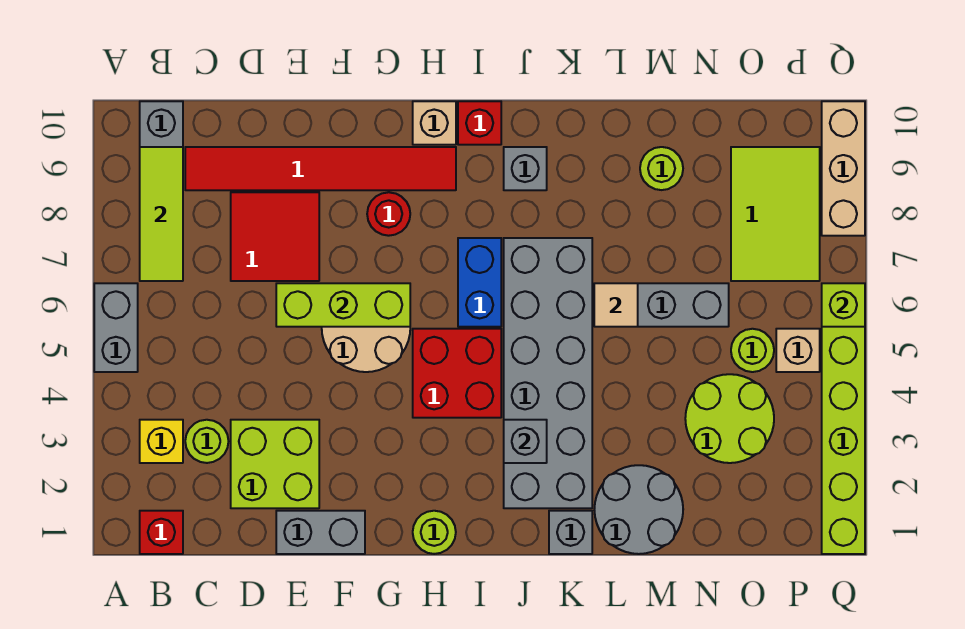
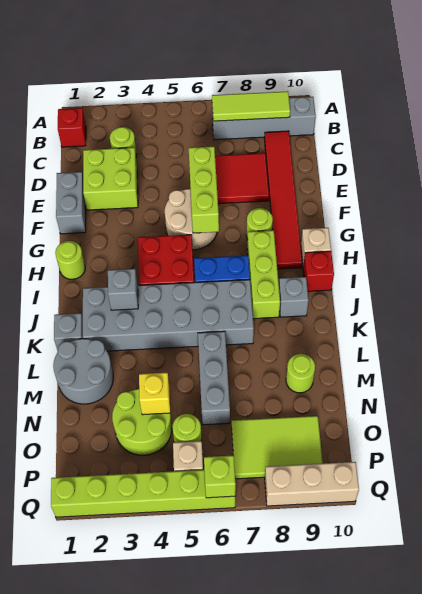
grey brick A5:A6 level 1 -> none
yellow brick B3 level 1 -> yellow brick N4 level 2
red round brick G8 level 1 -> lime round brick G8 level 1
none -> lime brick H8:J8 level 1
tan tile L6 level 2 -> none

